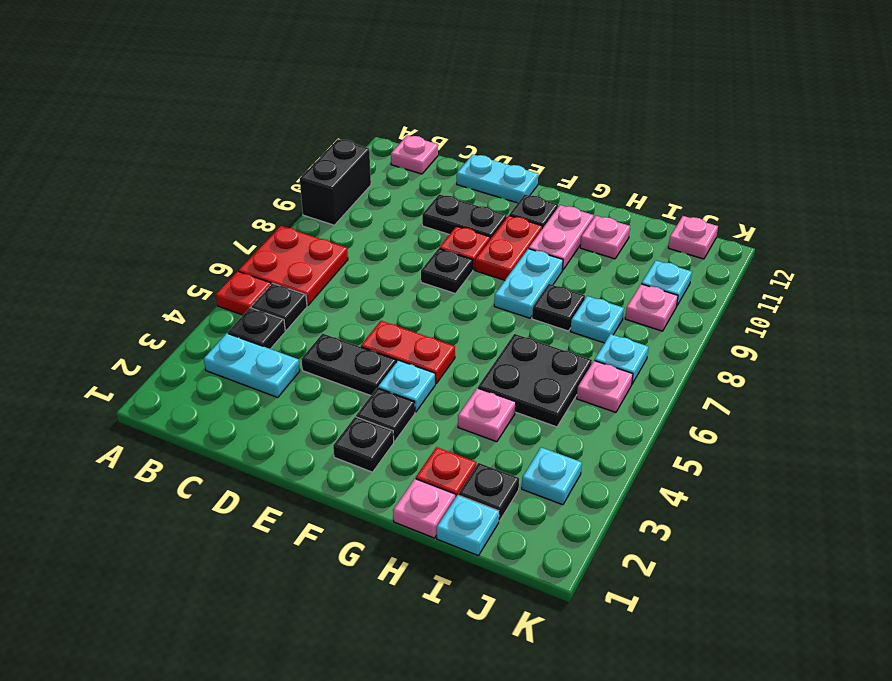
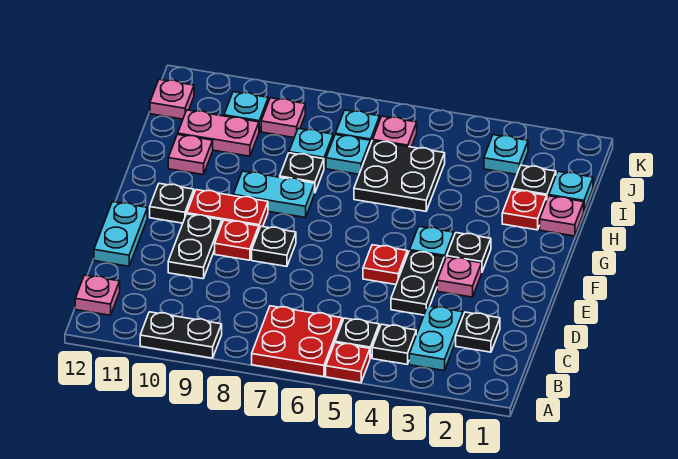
black brick A9:A10 level 1 -> black plate A9:A10 level 1
red plate E5:F5 level 1 -> red plate E5 level 1
black plate F2 level 1 -> black plate C2 level 1
pink plate G10:G11 level 1 -> pink plate I10:I11 level 1
pink plate H4 level 1 -> pink plate E3 level 1
none -> cyan plate I7 level 1

